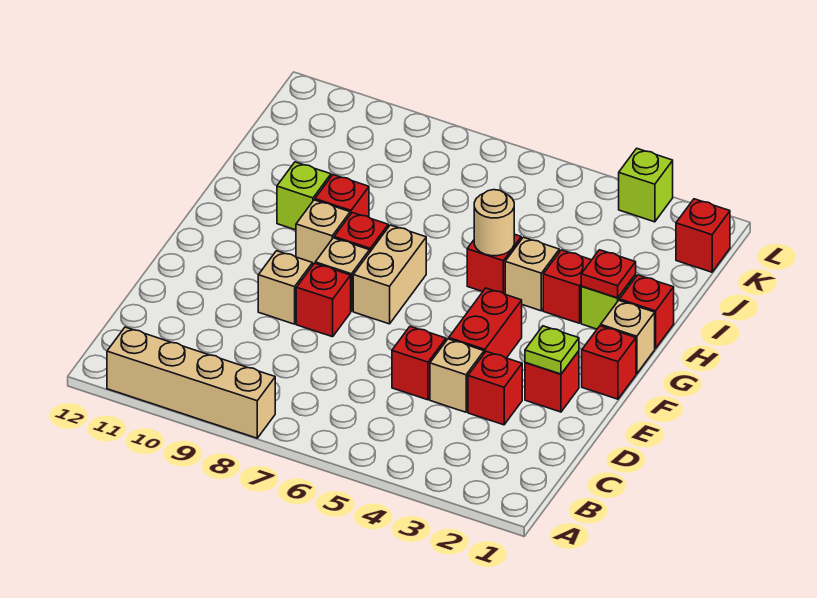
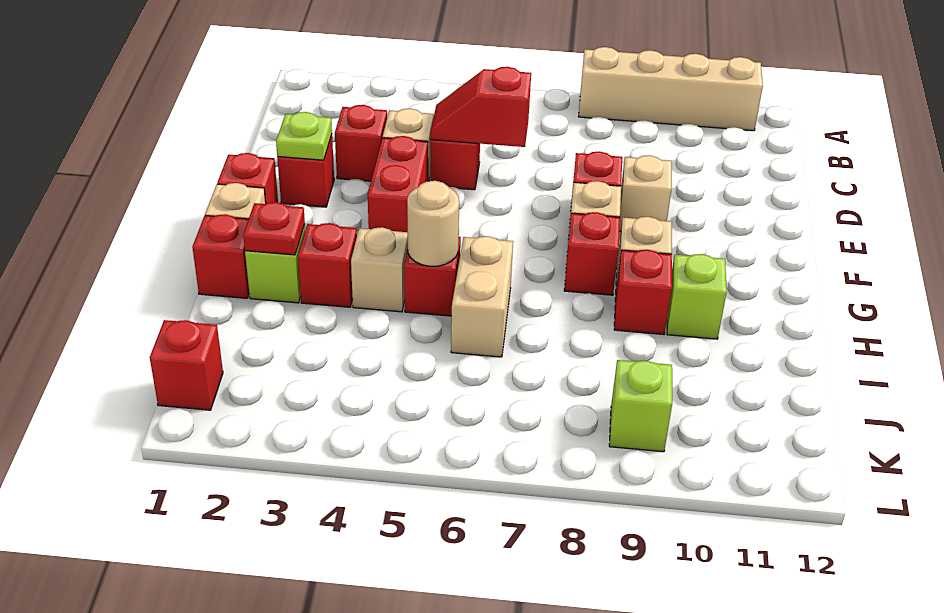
none -> red slope D5:D6 level 2 top 6
tan brick F7:G7 level 1 -> tan brick H6:I6 level 1
lime brick L3 level 1 -> lime brick K9 level 1

